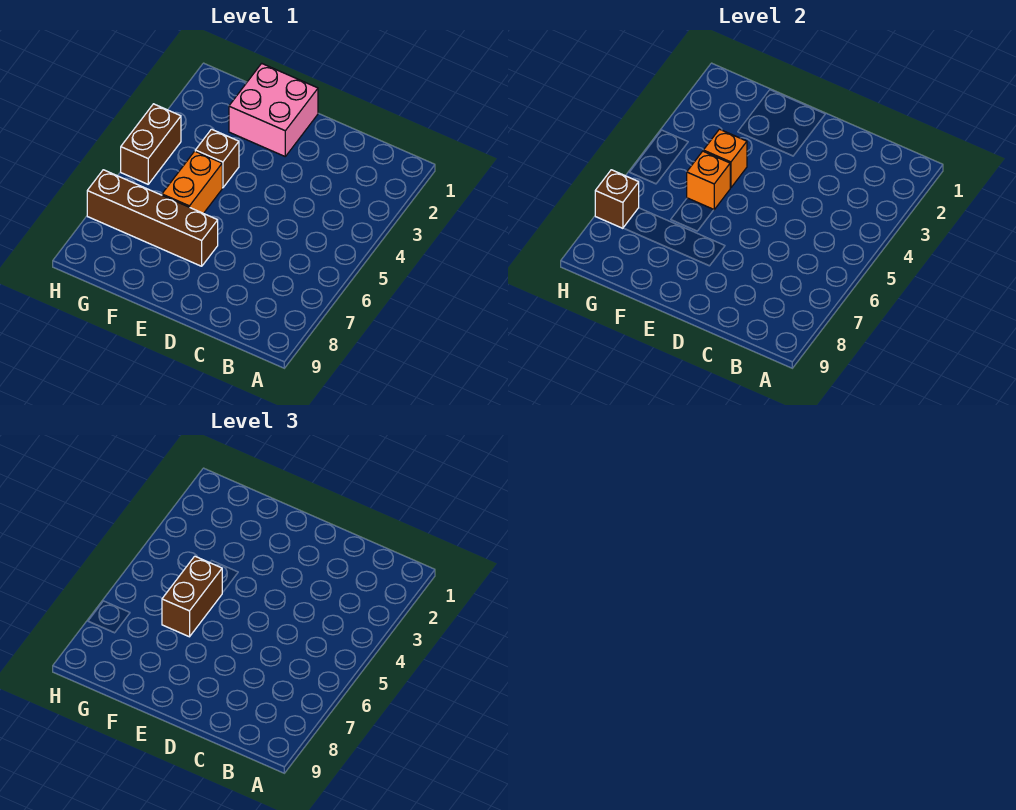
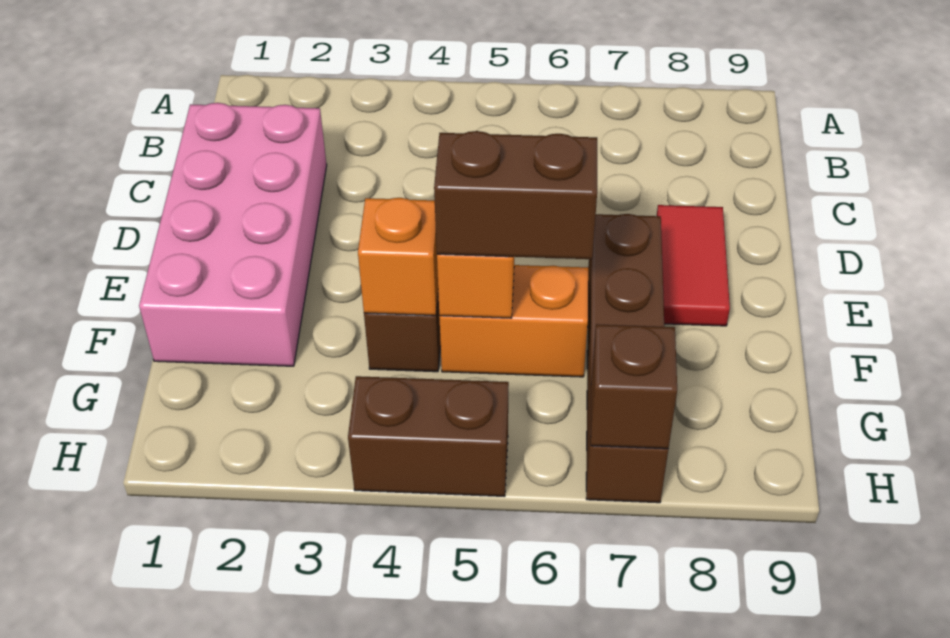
none -> red tile D8:E8 level 1
pink brick E1:F2 level 1 -> pink brick C1:F2 level 1

